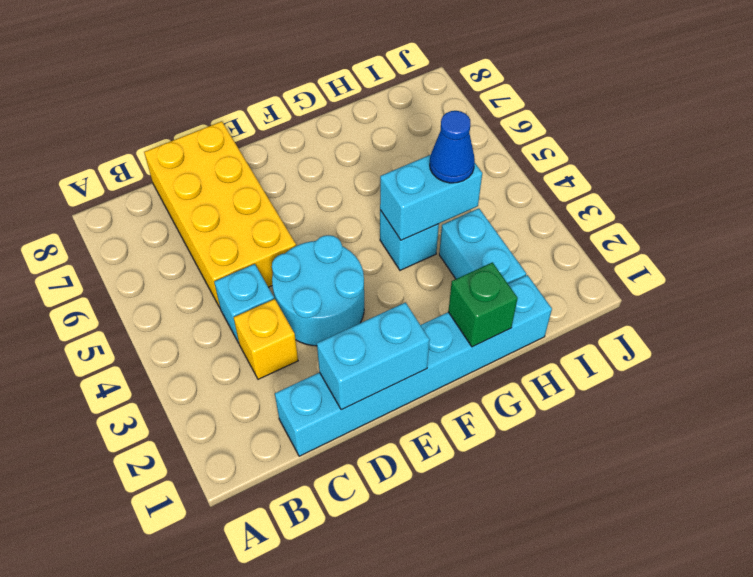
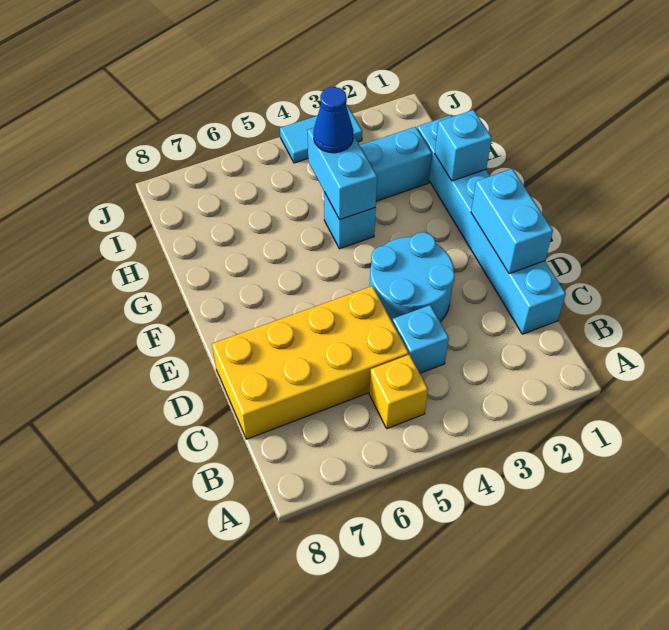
yellow brick C3 level 1 -> yellow brick B5 level 1
green brick G1 level 2 -> cyan brick G1 level 2
none -> cyan tile J3:J4 level 1

